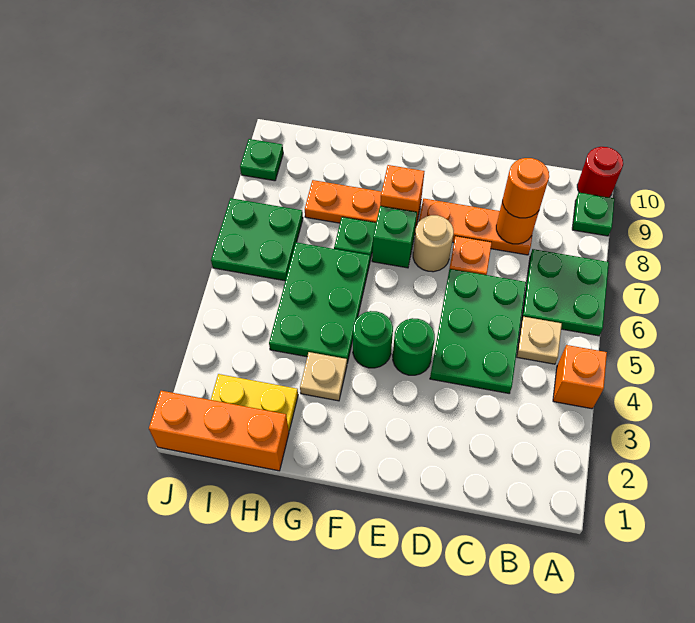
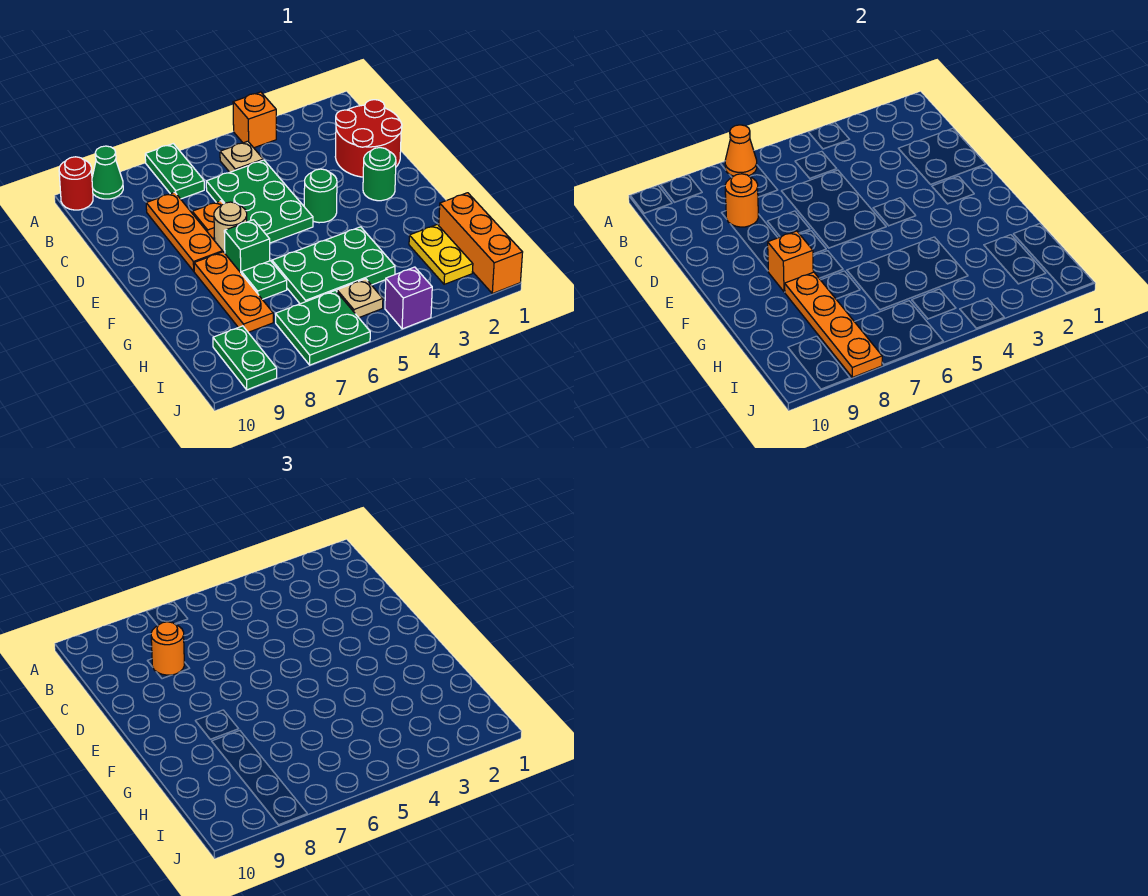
green plate A6:B7 level 1 -> green plate A7:B7 level 1
none -> orange cone A7 level 2
green plate A9 level 1 -> green cone A9 level 1
none -> red round brick C1:D2 level 1
green plate C4:D6 level 1 -> green plate C5:E6 level 1
green round brick F4 level 1 -> green round brick E2 level 1
tan plate G3 level 1 -> tan plate I5 level 1
none -> orange plate G8:J8 level 2
none -> purple brick J4 level 1
green plate J9 level 1 -> green plate I9:J9 level 1

